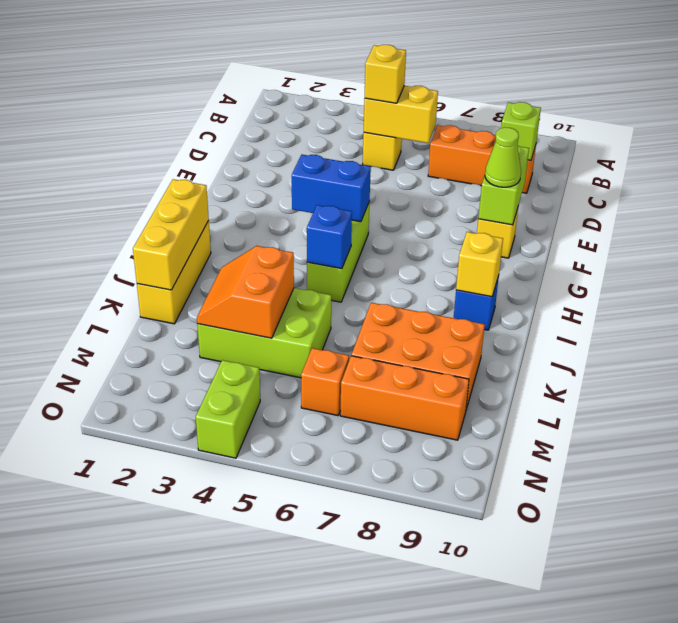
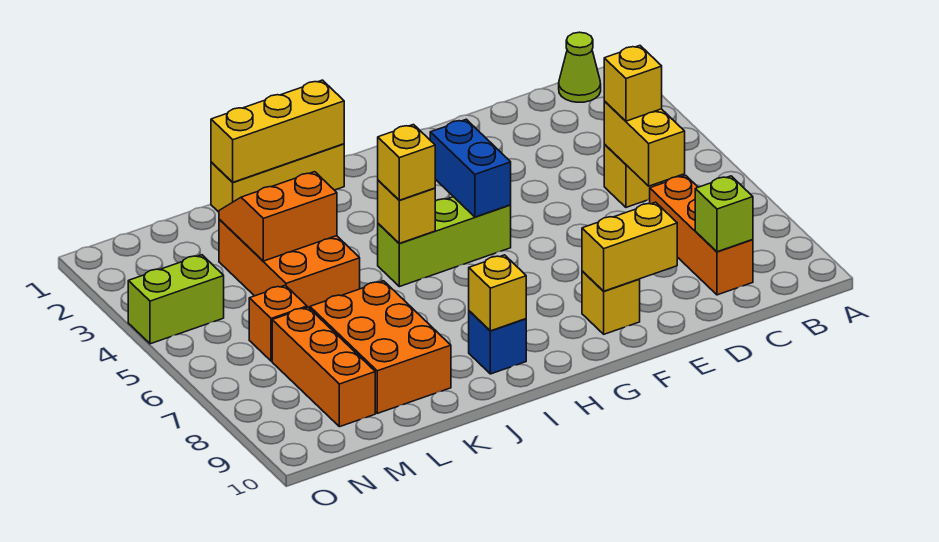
lime brick E9:F9 level 2 -> yellow brick E9:F9 level 2
lime cone F9 level 3 -> lime cone B1 level 1
blue brick I5 level 2 -> yellow brick I5 level 2
none -> yellow brick I5 level 3
lime brick K3:L5 level 1 -> orange brick K3:L5 level 1

